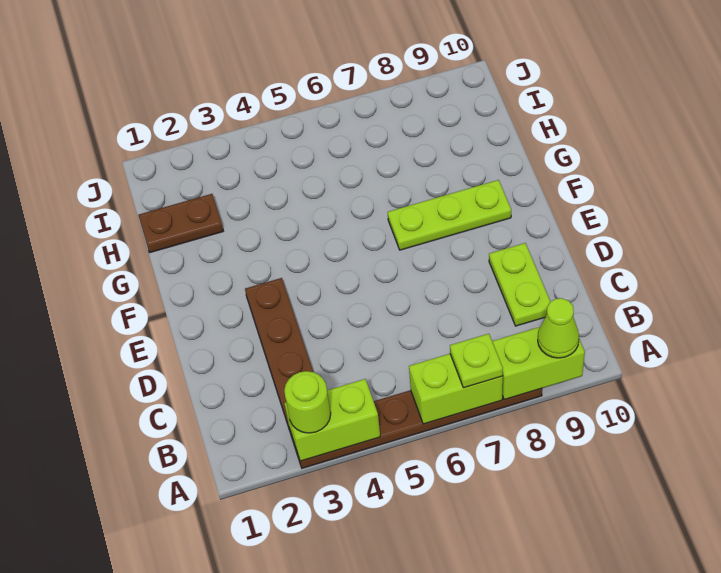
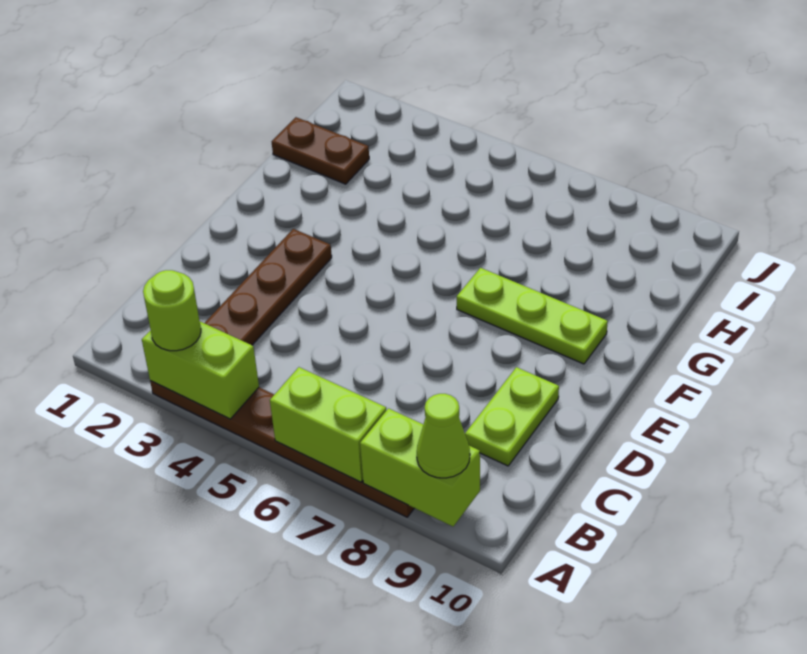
lime plate A7 level 3 -> none

